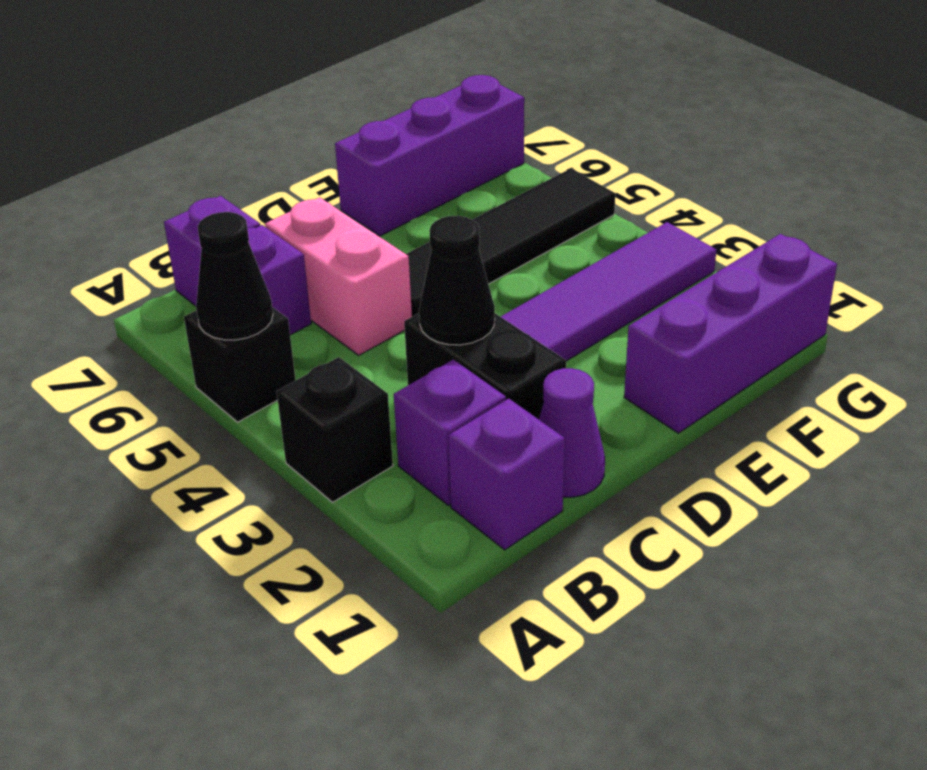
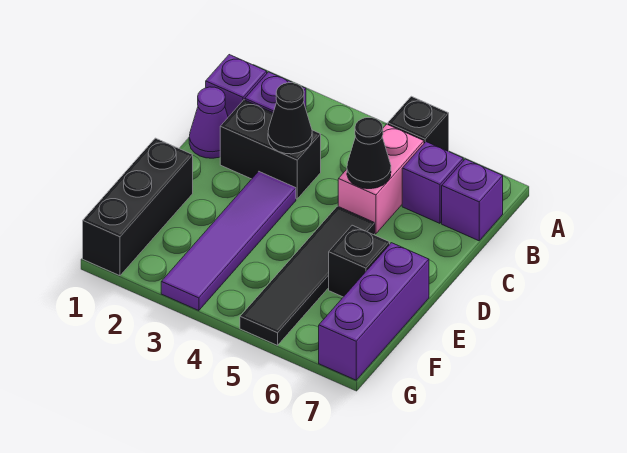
black brick A3 level 1 -> black brick E6 level 1
black cone A5 level 2 -> black cone C5 level 2
pink brick C5:C6 level 1 -> pink brick B5:C5 level 1
purple brick E1:G1 level 1 -> black brick E1:G1 level 1

